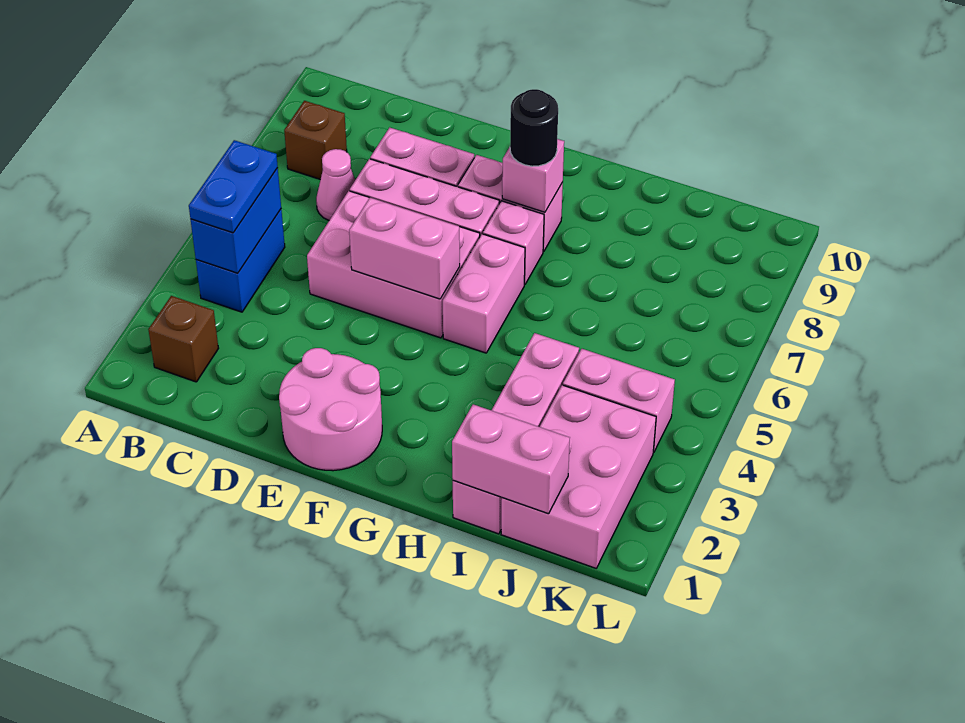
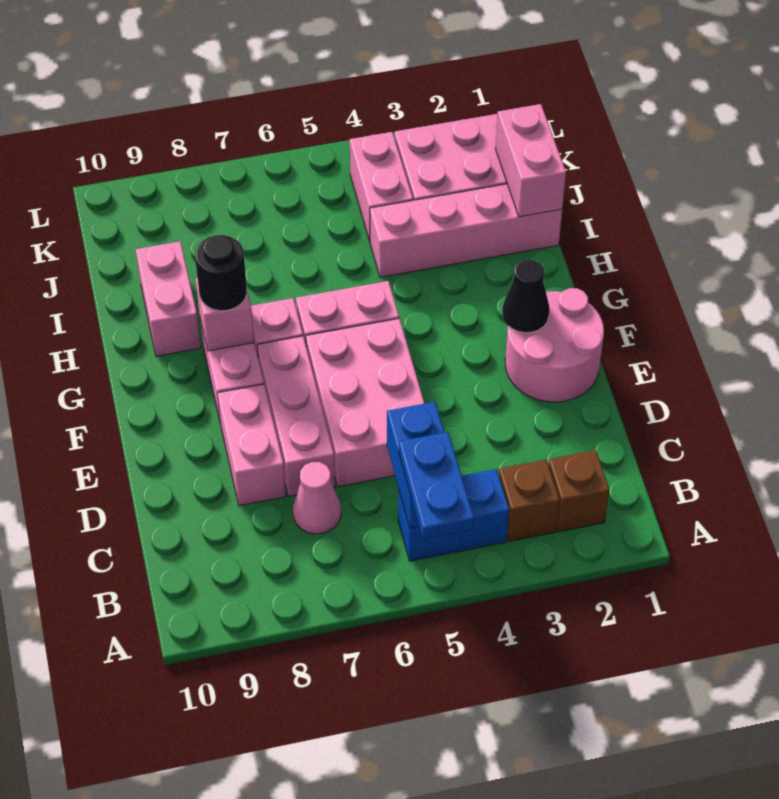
blue brick B4:B5 level 2 -> blue brick B5:C5 level 2
blue plate B4:B5 level 3 -> blue plate A5:B5 level 3
brown brick B8 level 1 -> brown brick B3 level 1
pink brick E5:F5 level 2 -> pink brick H9:I9 level 1
none -> black cone F2 level 2

